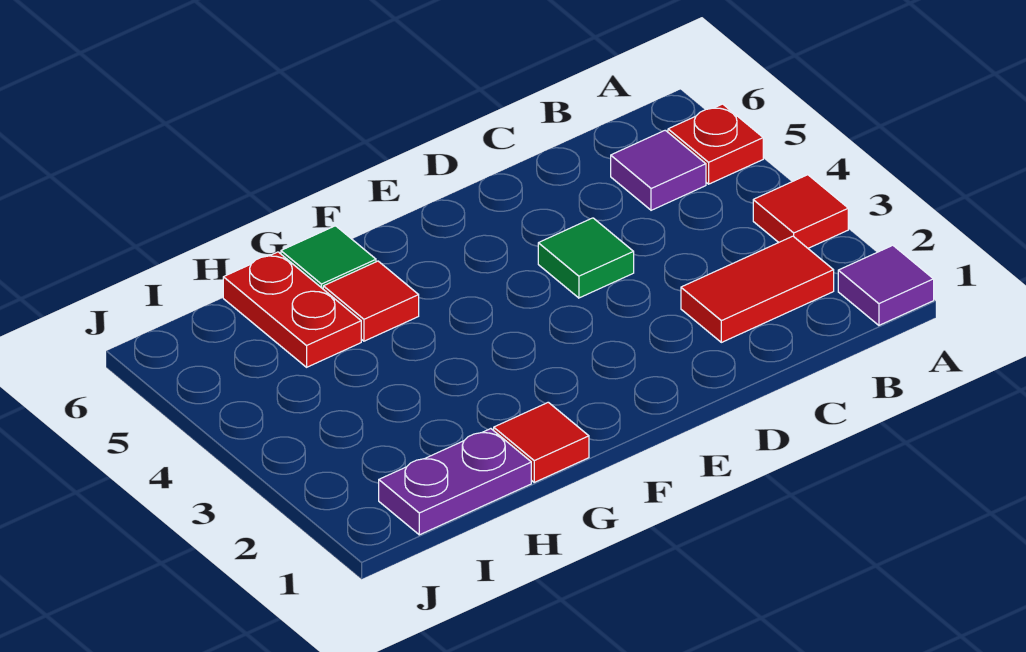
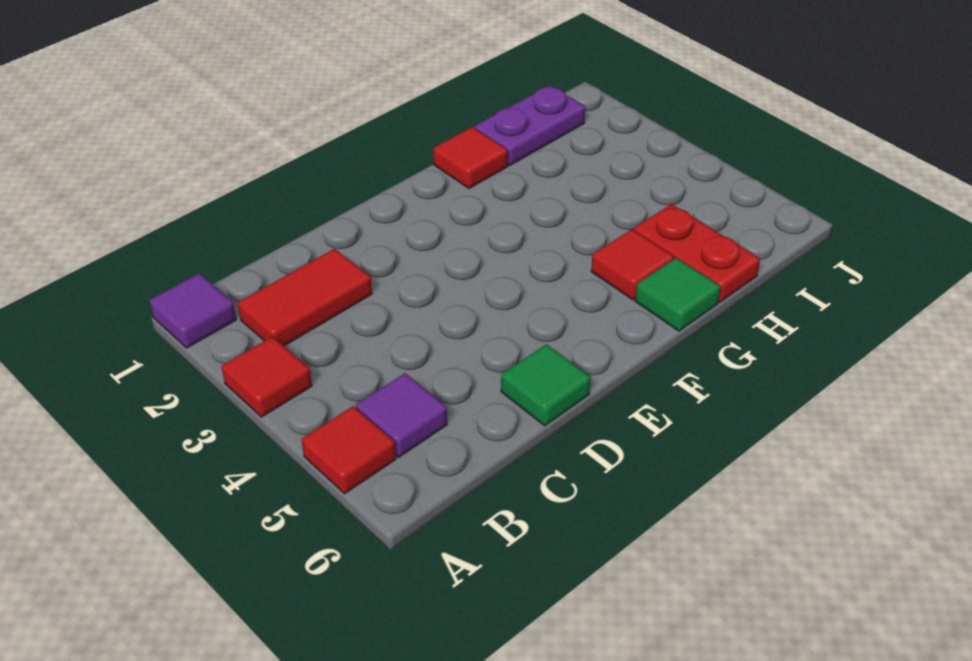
red plate A5 level 1 -> red tile A5 level 1
green tile D4 level 1 -> green tile D6 level 1

